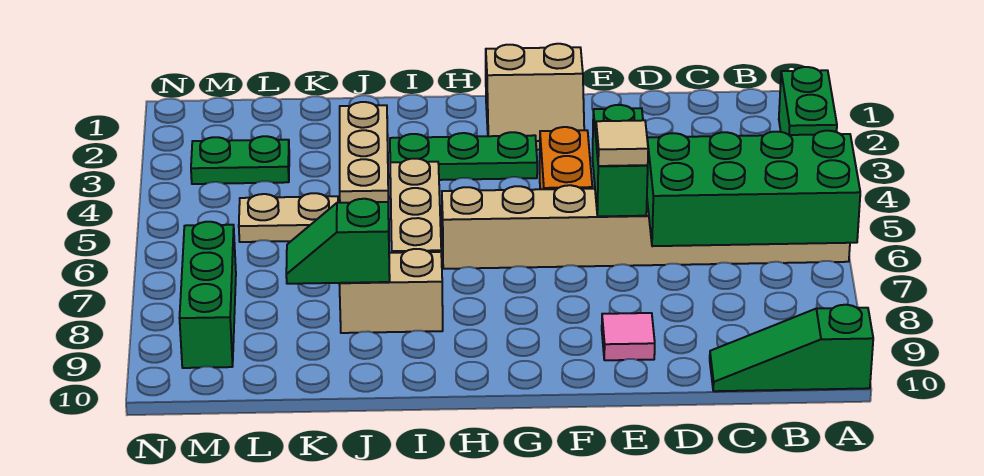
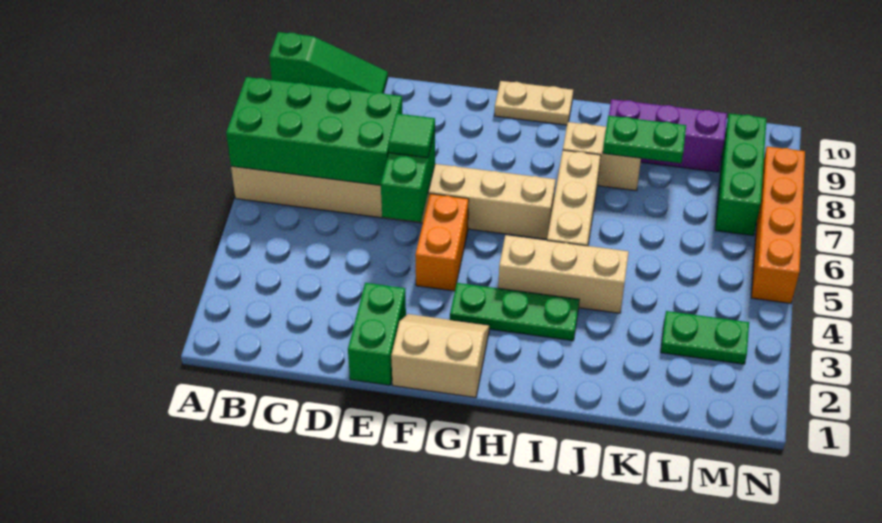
green brick A2:A3 level 1 -> green brick E1:E2 level 1
tan tile E6 level 3 -> green tile E6 level 3
pink tile E9 level 1 -> none
tan brick J3:J5 level 1 -> tan brick H4:J4 level 1
green slope J8:K8 level 2 top J -> green plate J8:K8 level 2
none -> purple brick J9:L9 level 1
tan plate K5:L5 level 1 -> tan plate G10:H10 level 1
none -> orange brick N5:N8 level 1

